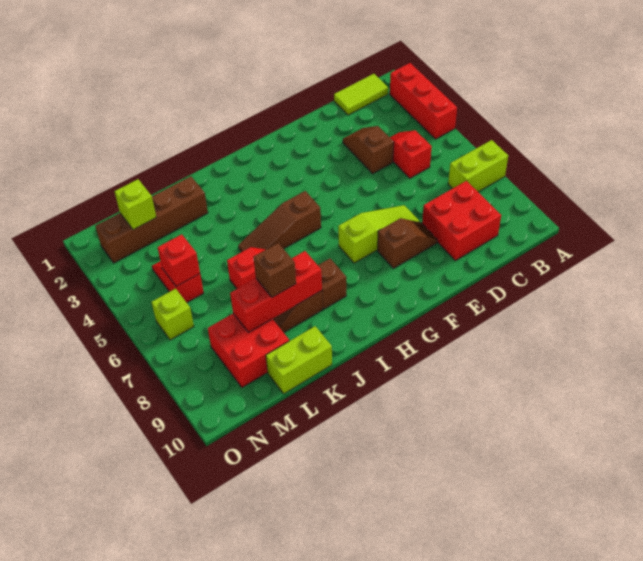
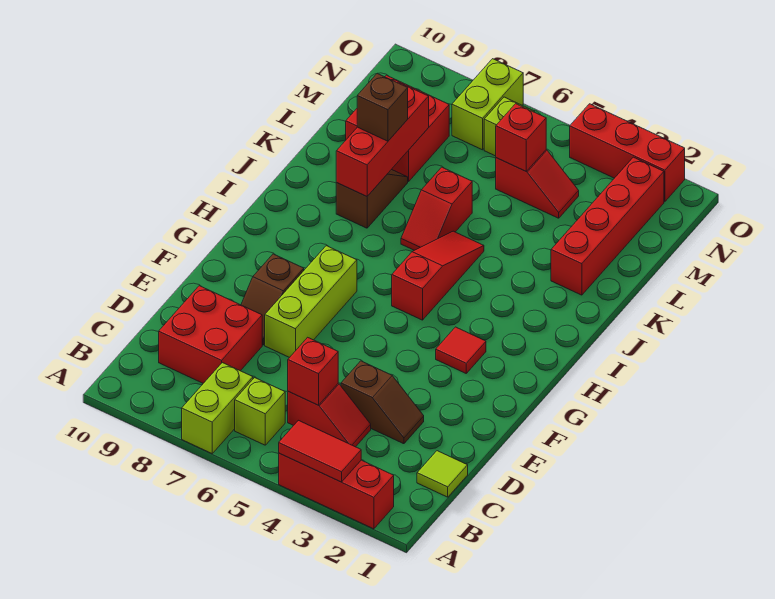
none -> red tile A3:A4 level 2
lime tile B1:C1 level 1 -> lime tile C1 level 1
none -> red brick C5 level 2
lime slope E7:G7 level 1 top G -> lime brick E7:G7 level 1
none -> red tile G3 level 1
brown slope H5:J5 level 1 top H -> red slope H5:J5 level 1 top H
brown brick I8 level 1 -> none
brown brick K2:N2 level 1 -> red brick K2:N2 level 1
lime brick K10:L10 level 1 -> lime brick N7:O7 level 1
lime brick M2 level 2 -> lime brick B6 level 1
none -> red brick O2:O4 level 1

